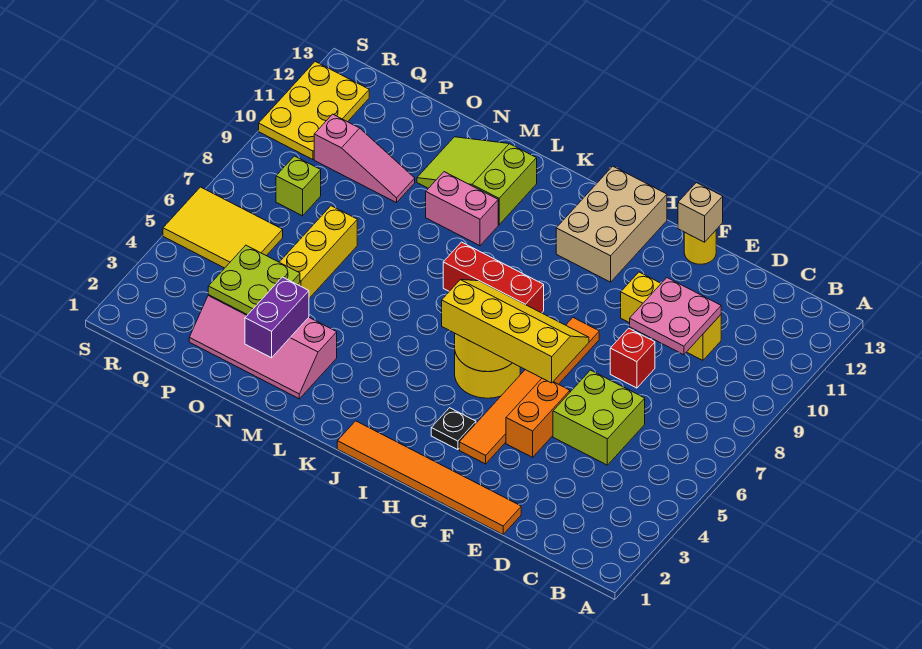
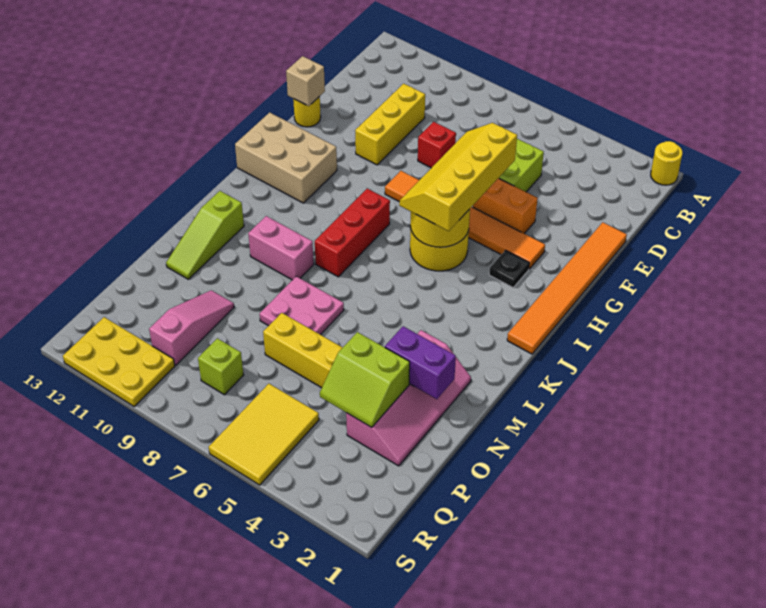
none -> yellow round brick A1 level 1
pink plate D9:E10 level 2 -> pink plate M7:N8 level 1
pink brick L10:M10 level 1 -> pink brick L9:L10 level 1
lime slope L11:N12 level 1 top L -> lime slope L12:N12 level 1 top L
lime plate O3:P4 level 2 -> lime slope O3:P4 level 2 top O

